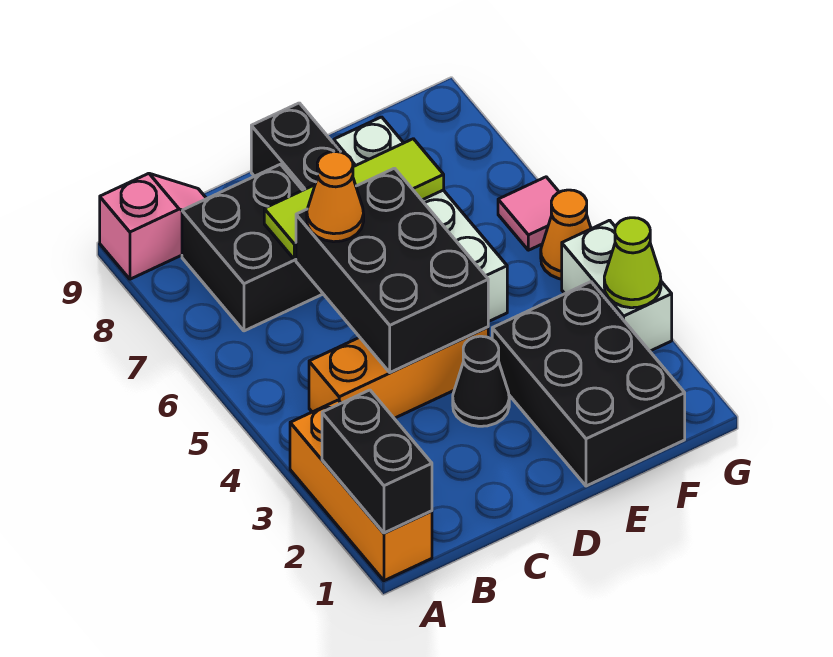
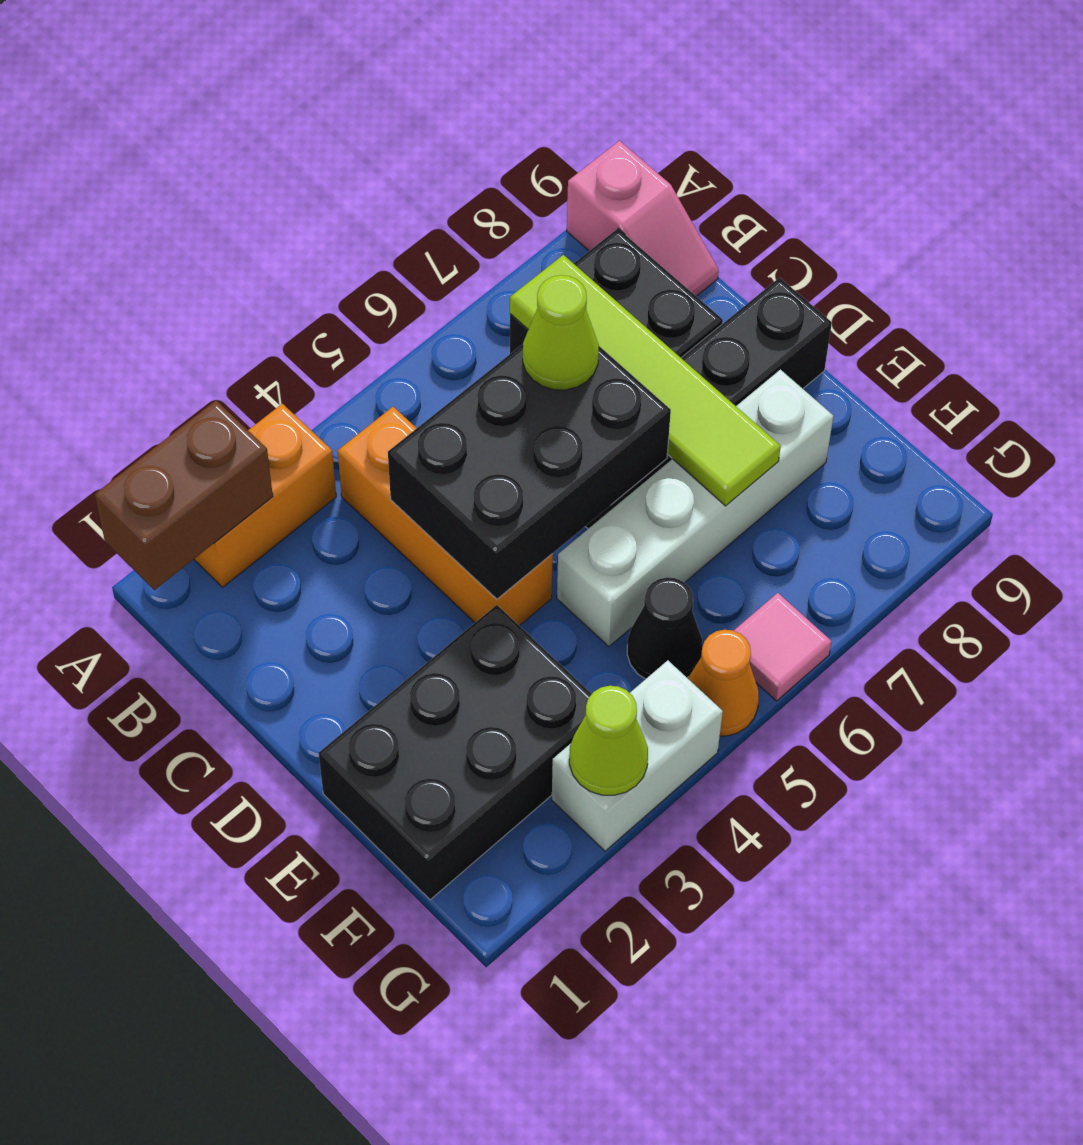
orange brick A1:A3 level 1 -> orange brick A2:A3 level 1
black brick A1:A2 level 2 -> brown brick A1:A2 level 2
orange cone C6 level 3 -> lime cone C6 level 3
lime tile C7:E7 level 2 -> lime tile B7:E7 level 2
black cone D3 level 1 -> black cone F5 level 1

